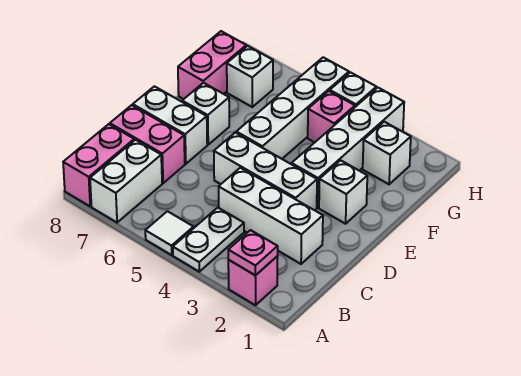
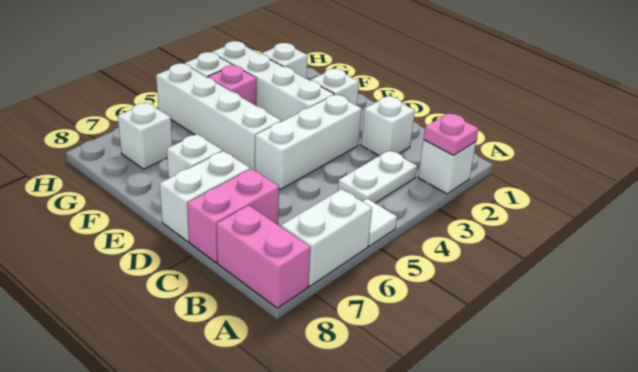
pink brick A2 level 1 -> white brick A2 level 1
white plate A4:B4 level 1 -> white plate B3:B4 level 1
white brick A7:B7 level 1 -> white brick A6:A7 level 1
white brick C2:C4 level 1 -> white brick C2 level 1
pink brick F8:G8 level 1 -> none

